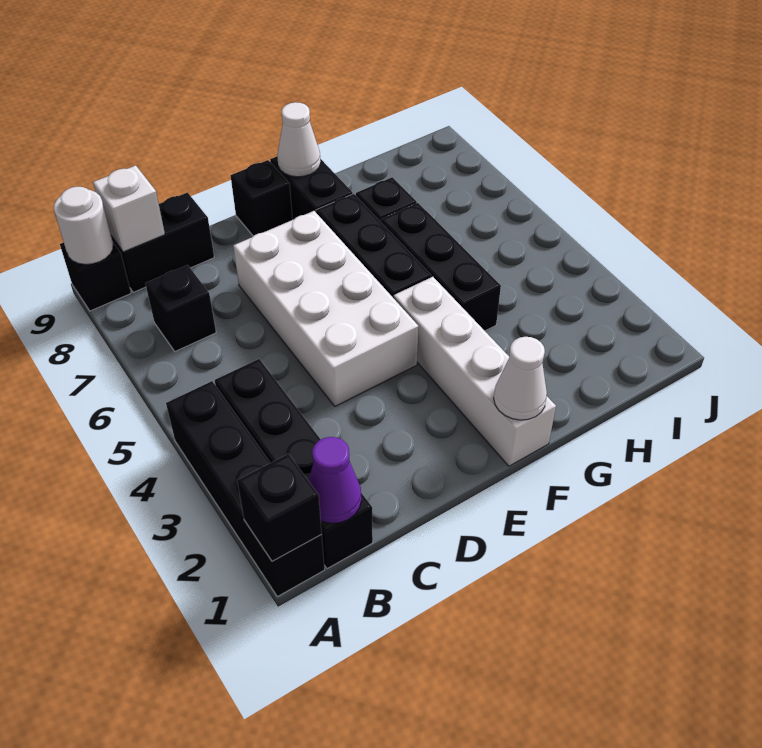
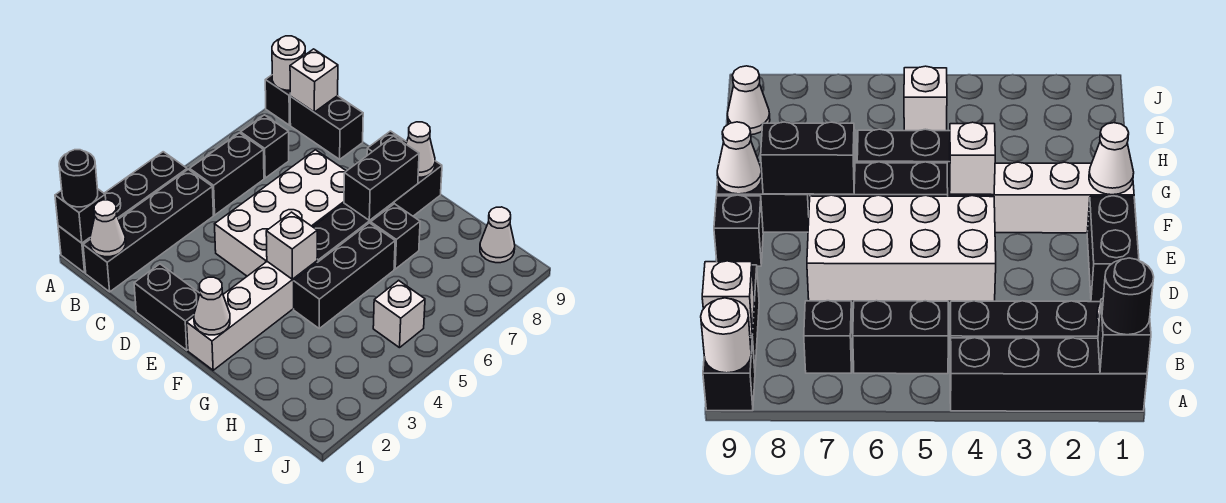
none -> black round brick A1 level 3
purple cone B1 level 2 -> white cone B1 level 2
none -> black brick B5:B6 level 1
none -> black brick D1:E1 level 1
none -> white brick F4 level 2
none -> black brick F7:F8 level 2
none -> white brick I5 level 1
none -> white cone I9 level 1

